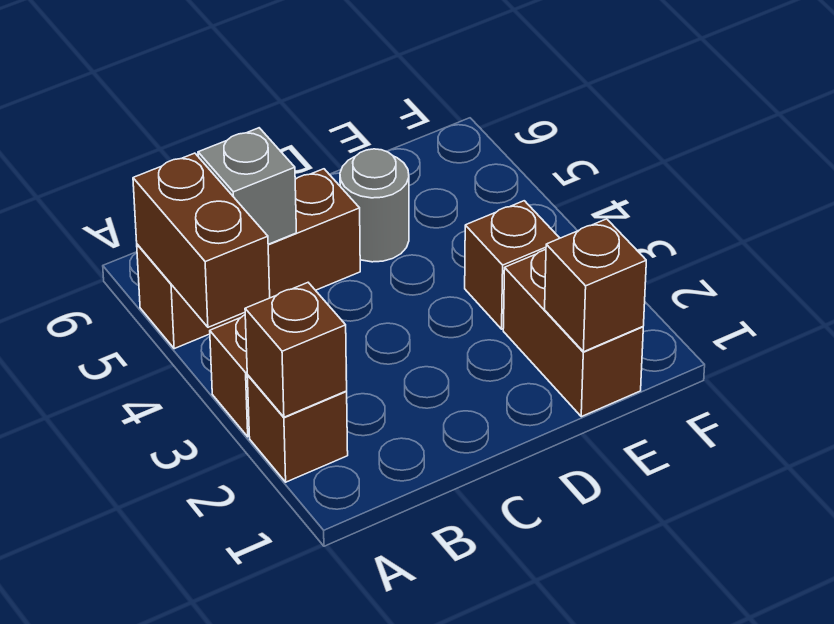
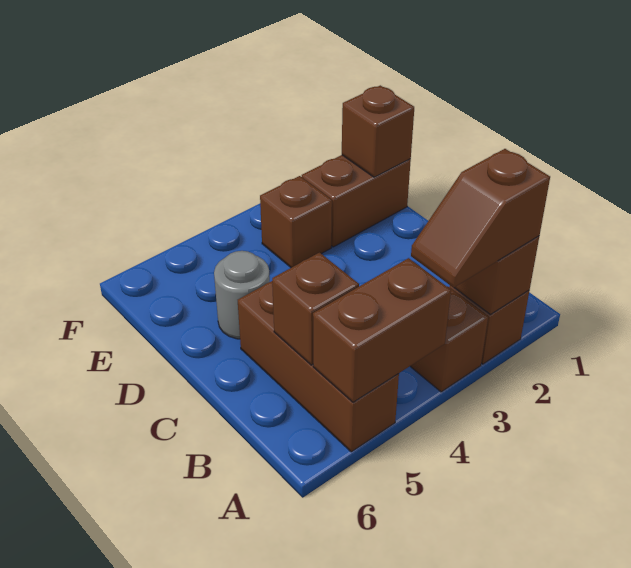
none -> brown slope A2:A3 level 3 top 2
grey brick B5 level 2 -> brown brick B5 level 2

